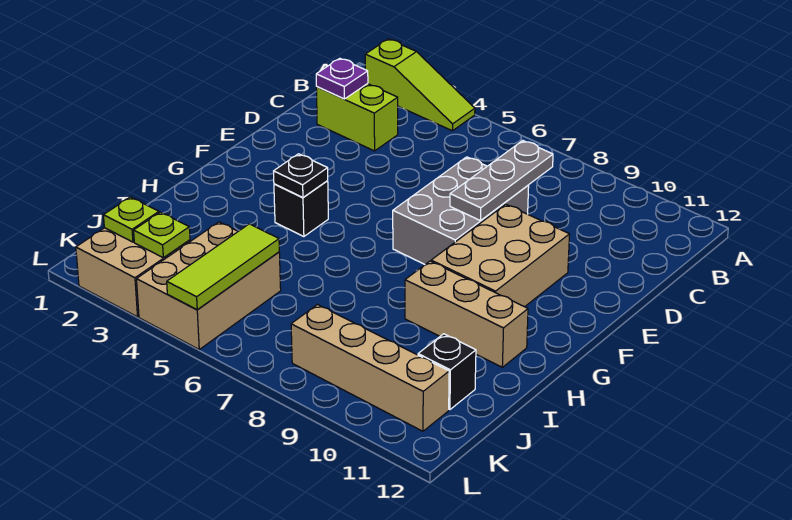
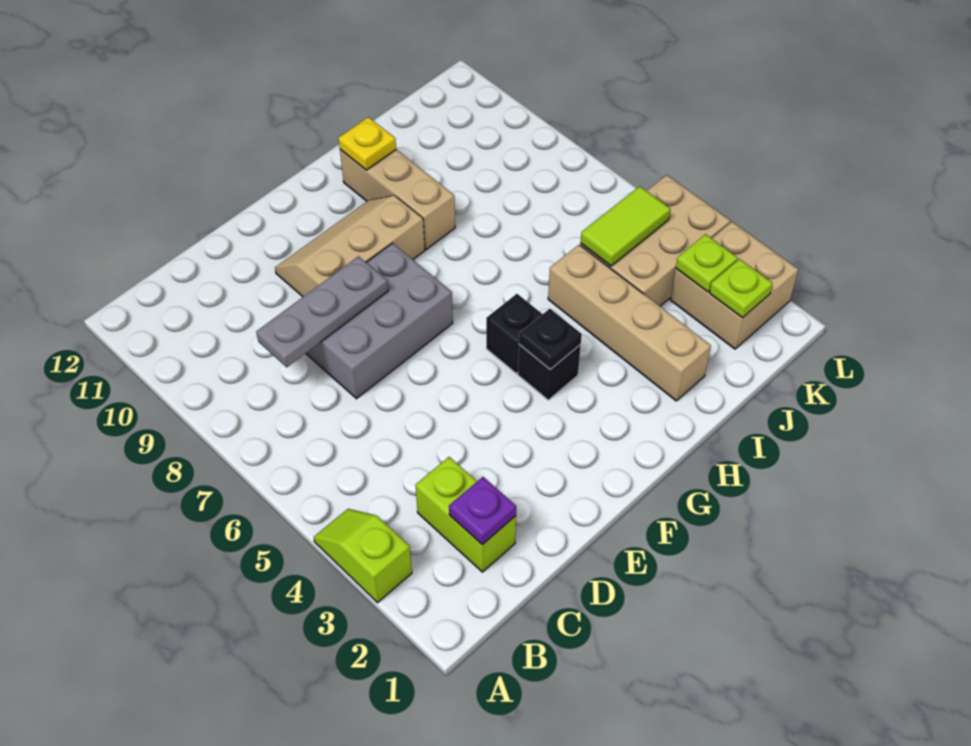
lime slope A2:A4 level 1 top 2 -> lime slope A3:A4 level 1 top 3
tan brick E9:G10 level 1 -> tan slope E9:G10 level 1 top 9
none -> yellow plate H11 level 2
lime tile J5:L5 level 2 -> lime tile J5:K5 level 2
black brick J11 level 1 -> black brick G5 level 1
tan brick K8:K11 level 1 -> tan brick I2:I5 level 1

